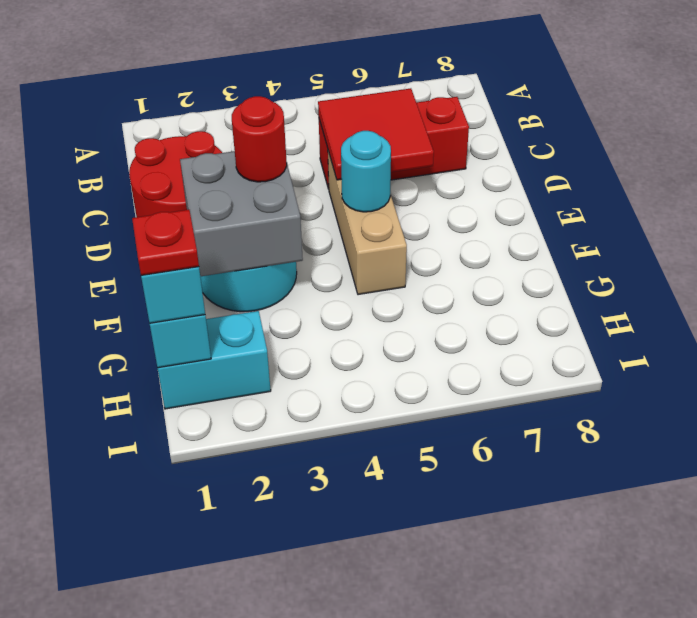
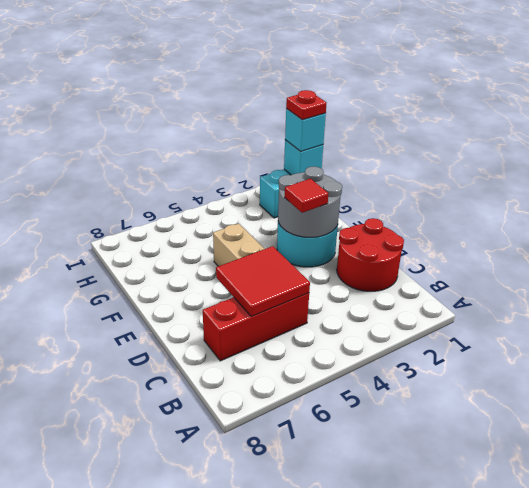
grey brick E2:F3 level 2 -> grey round brick E2:F3 level 2
red round brick E3 level 3 -> red tile E3 level 3
cyan round brick E5 level 2 -> none

